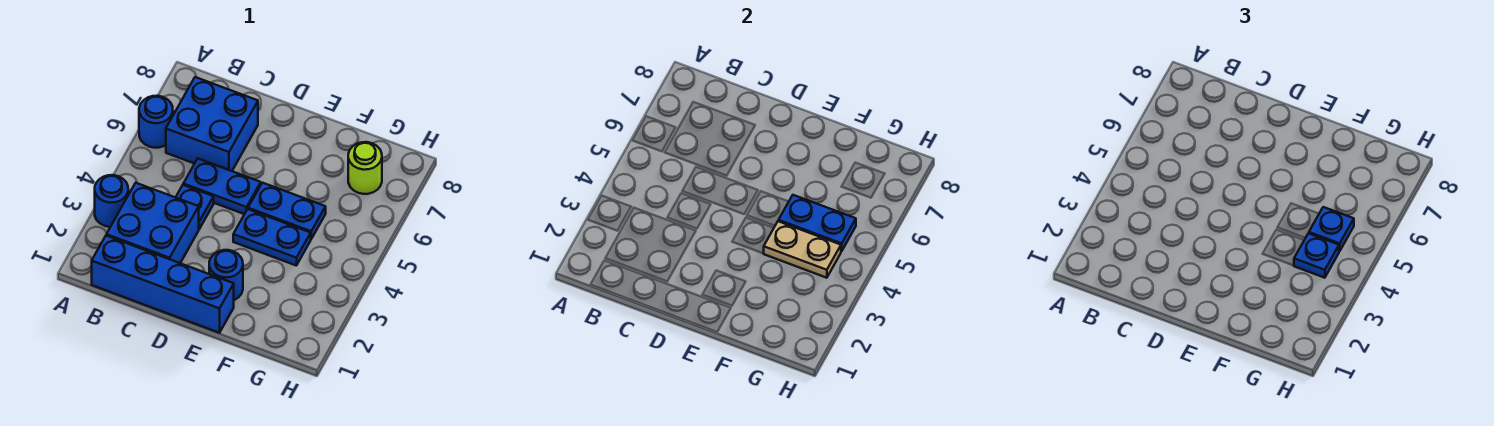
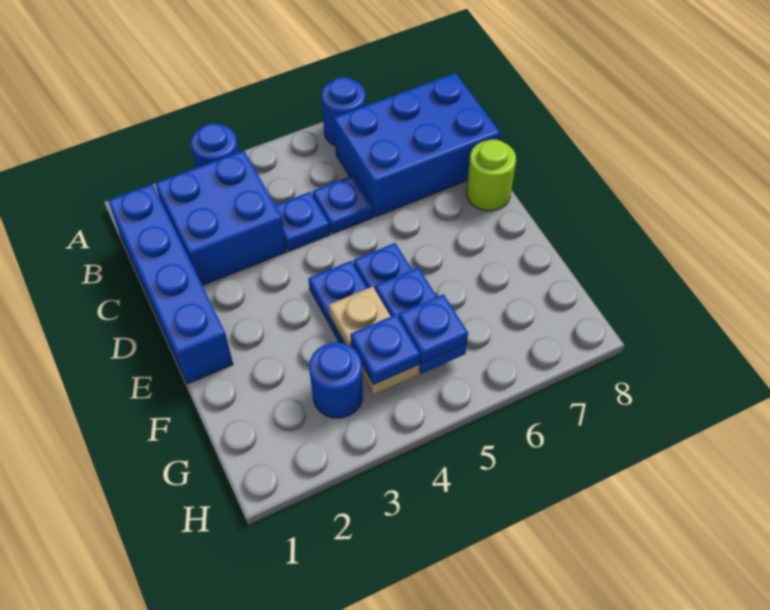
blue brick B6:C7 level 1 -> blue brick B6:C8 level 1
blue plate C5:D5 level 1 -> blue plate C5 level 1
blue round brick E2 level 1 -> blue round brick G3 level 1
lime round brick G7 level 1 -> lime round brick D8 level 1

